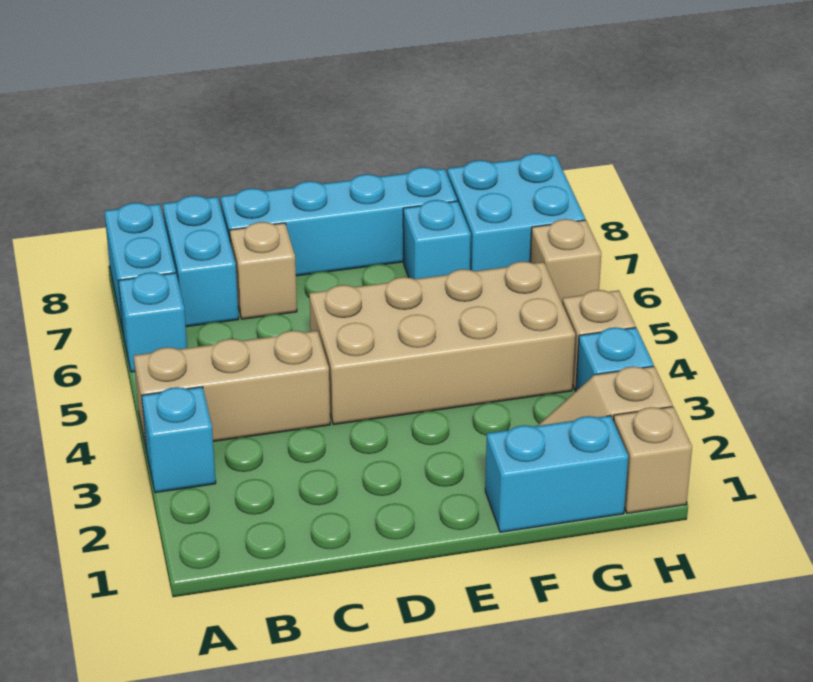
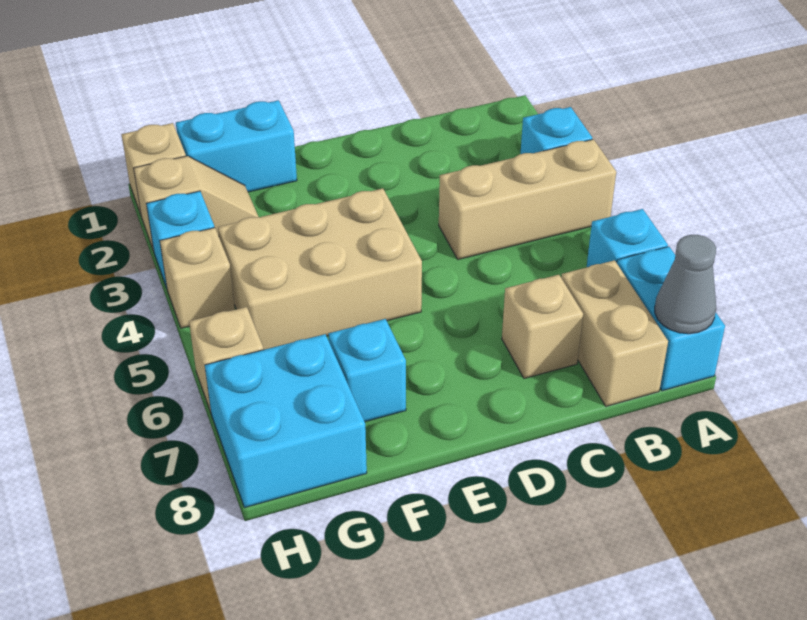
none -> grey cone A8 level 2
cyan brick B7:B8 level 1 -> tan brick B7:B8 level 1
cyan brick C8:F8 level 1 -> none
tan brick D4:G5 level 1 -> tan brick E4:G5 level 1

